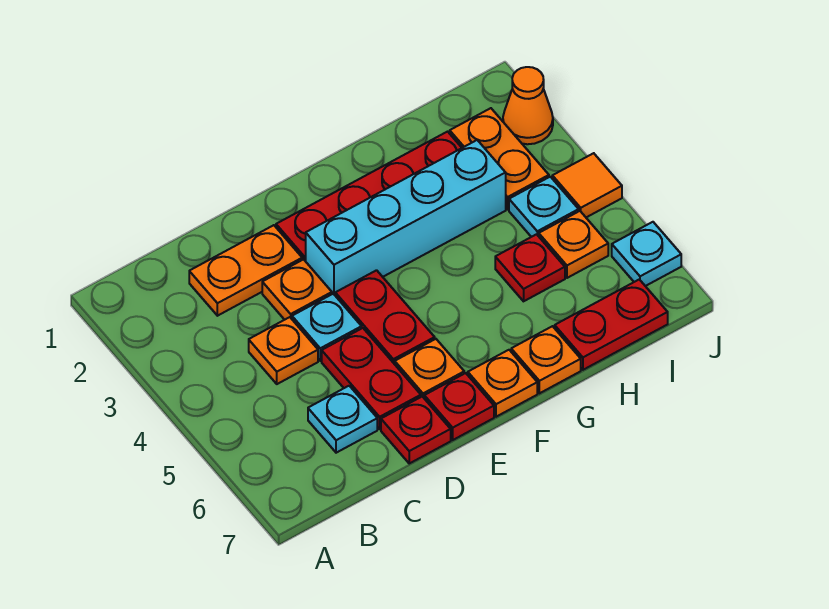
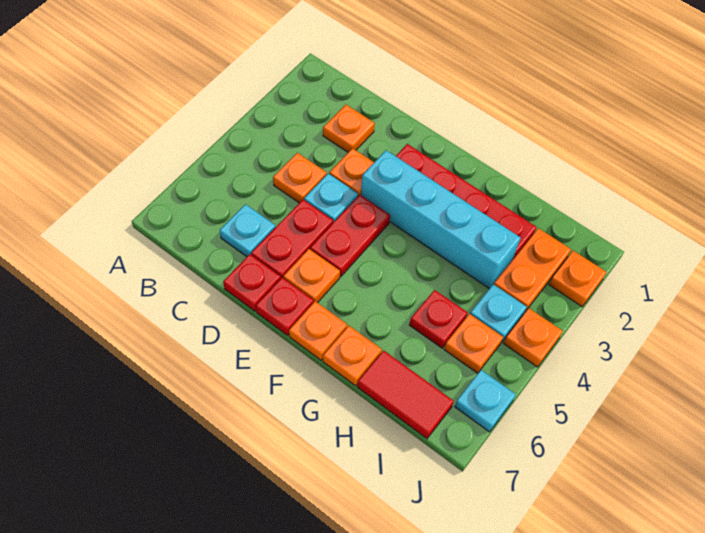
orange plate C2:D2 level 1 -> orange plate C2 level 1
red plate H7:I7 level 1 -> red tile H7:I7 level 1
orange cone J2 level 1 -> orange plate J2 level 1
orange tile J4 level 1 -> orange plate J4 level 1

